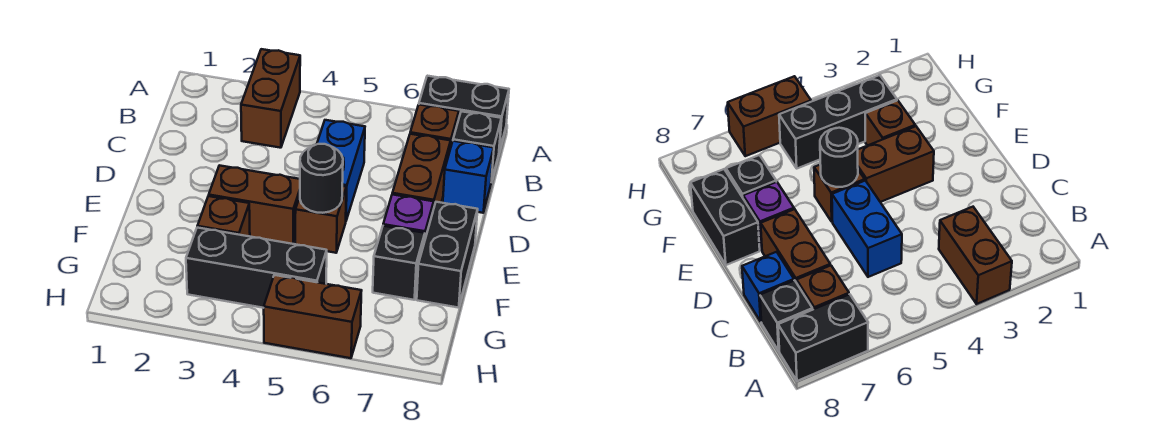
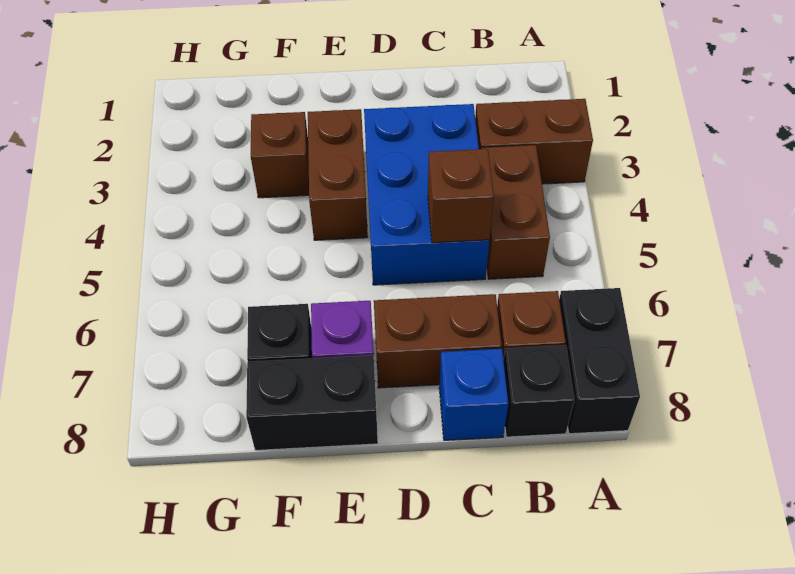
blue brick C5:D5 level 1 -> blue brick C3:D5 level 1
brown brick E5 level 1 -> brown brick C5 level 2
black round brick E5 level 2 -> none
black brick G3:G5 level 1 -> none
brown brick H5:H6 level 1 -> brown brick B4:B5 level 1

